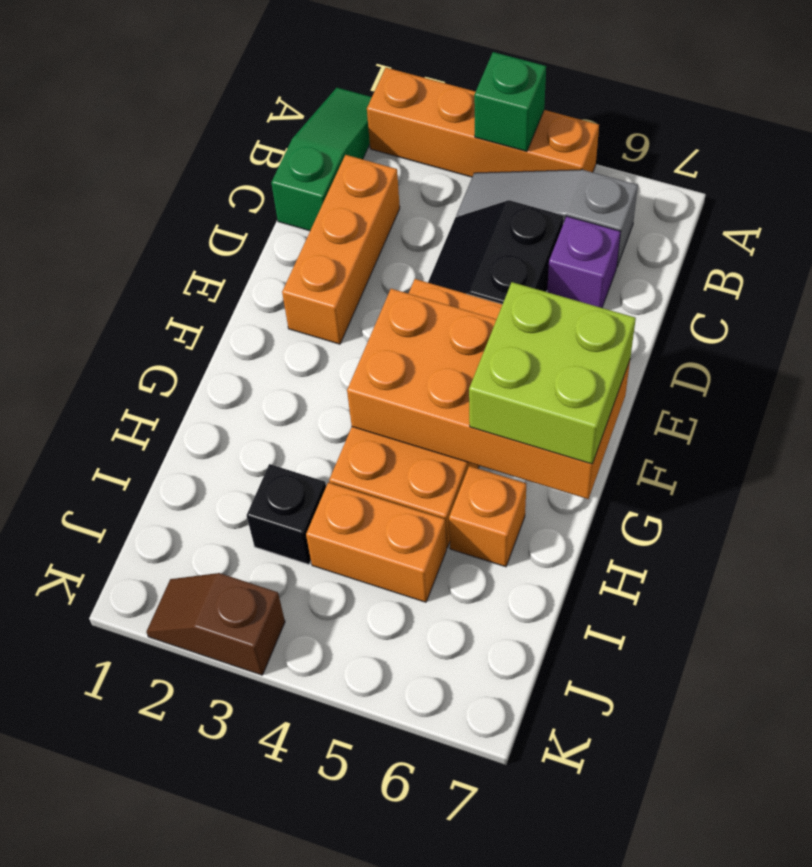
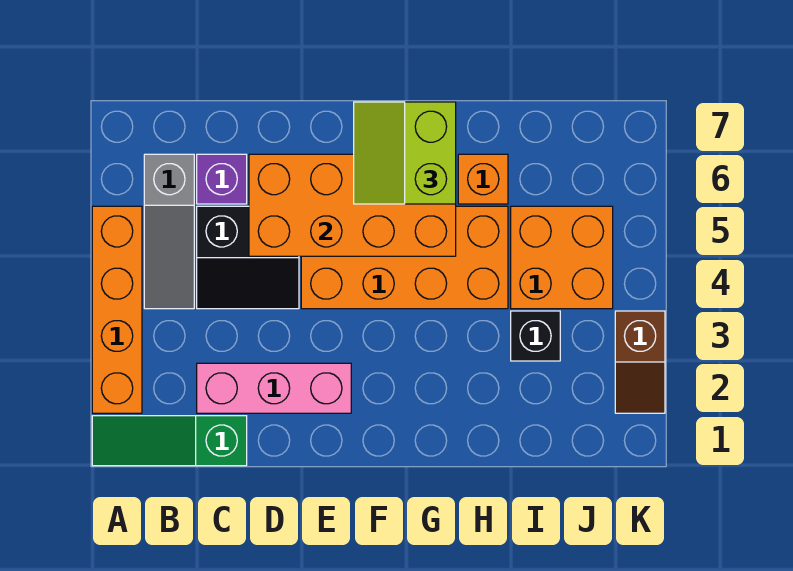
green brick A4 level 2 -> none
orange brick C2:E2 level 1 -> pink brick C2:E2 level 1
orange brick F4:G7 level 2 -> orange brick D5:G6 level 2
lime brick F6:G7 level 3 -> lime slope F6:G7 level 3 top G
orange brick I4:I5 level 1 -> orange brick I4:J5 level 1

